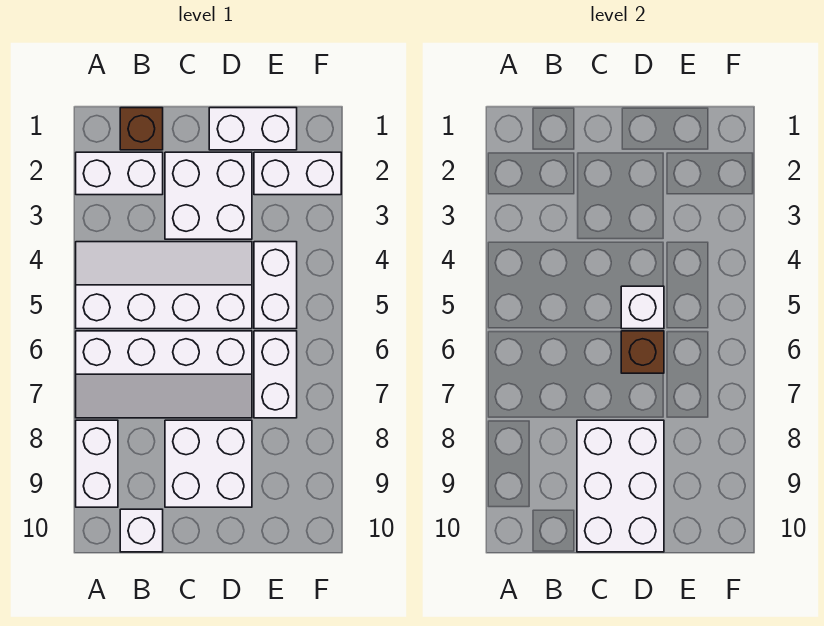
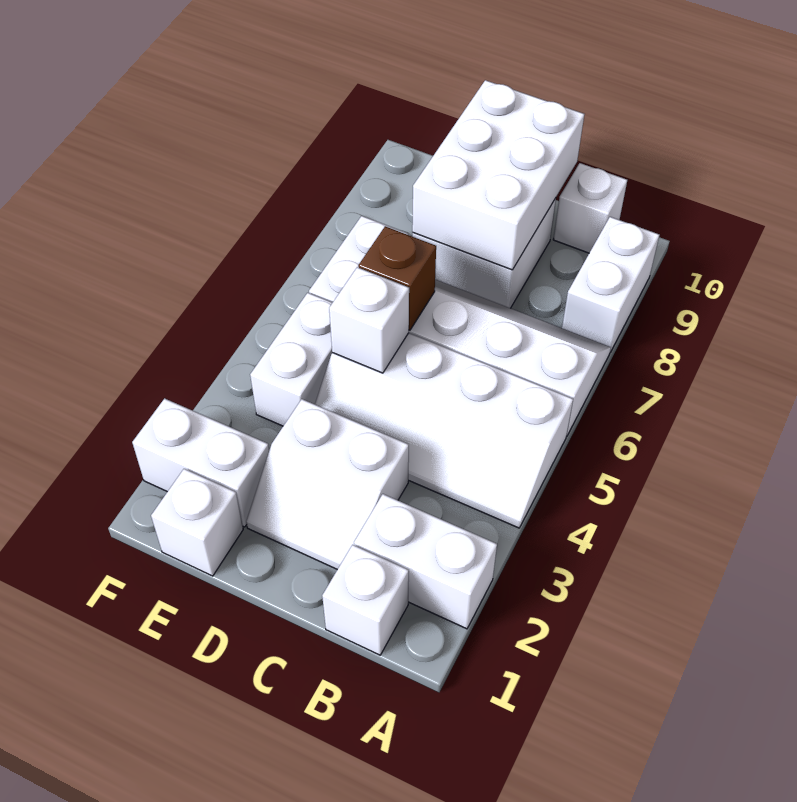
brown brick B1 level 1 -> white brick B1 level 1
white brick C2:D3 level 1 -> white slope C2:D3 level 1 top 3
white brick D1:E1 level 1 -> white brick E1 level 1

